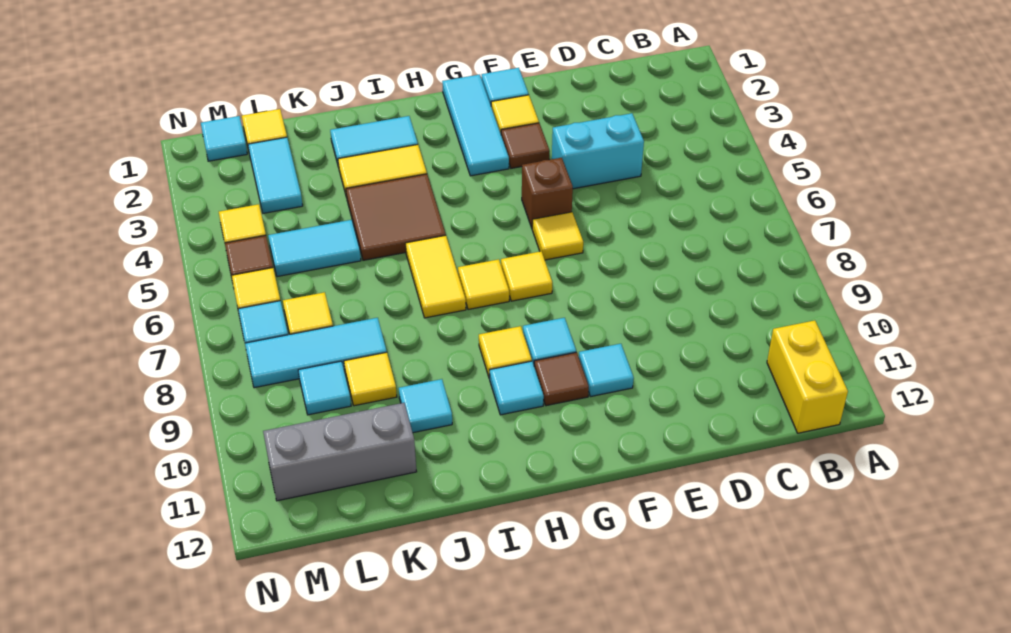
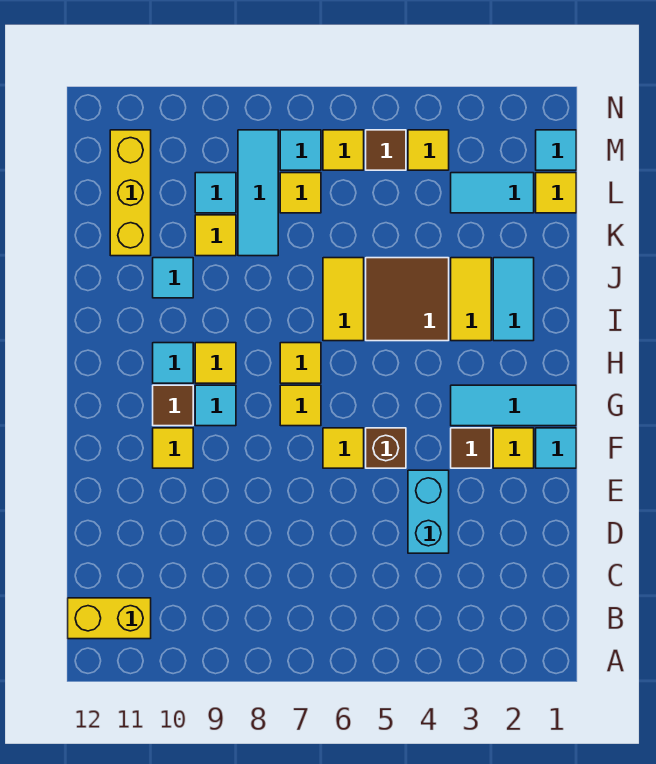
cyan tile F10 level 1 -> yellow tile F10 level 1
yellow tile I6:I7 level 1 -> yellow tile I6:J6 level 1
cyan tile K5:L5 level 1 -> none
grey brick K11:M11 level 1 -> yellow brick K11:M11 level 1

